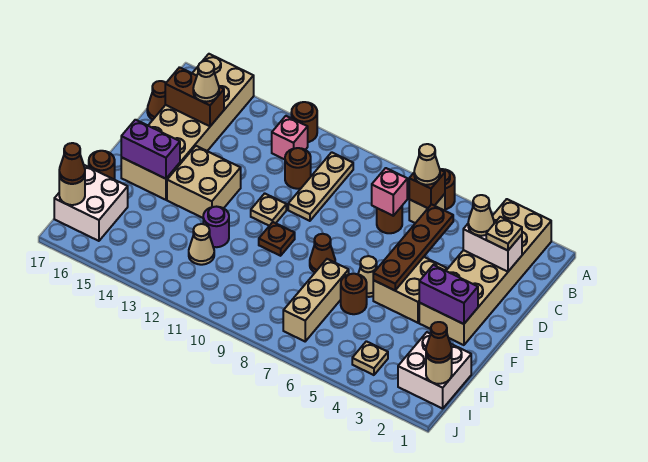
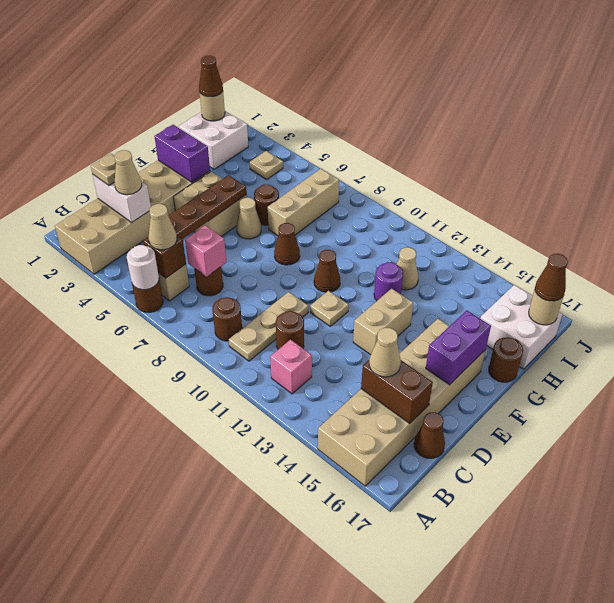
none -> white round brick A6 level 2
brown round brick A12 level 1 -> brown round brick B9 level 1
tan brick E13:F14 level 1 -> tan brick E13:F13 level 1
brown plate F10 level 1 -> brown cone F10 level 1
purple brick F15:F16 level 2 -> purple brick E16:F16 level 2

